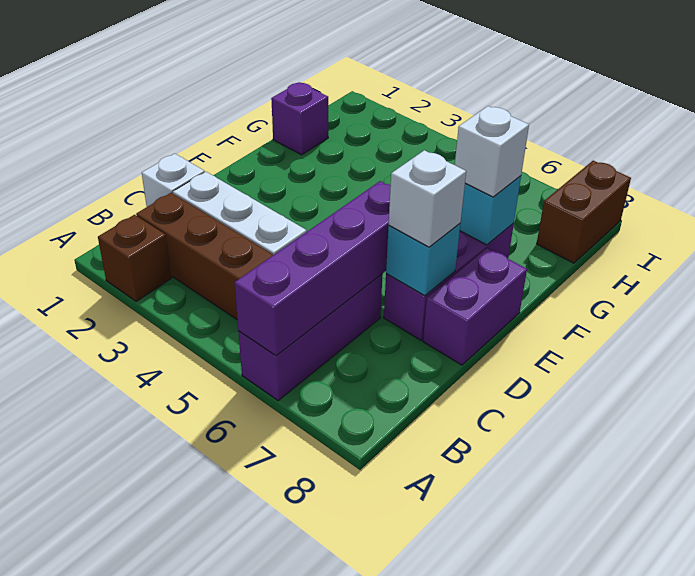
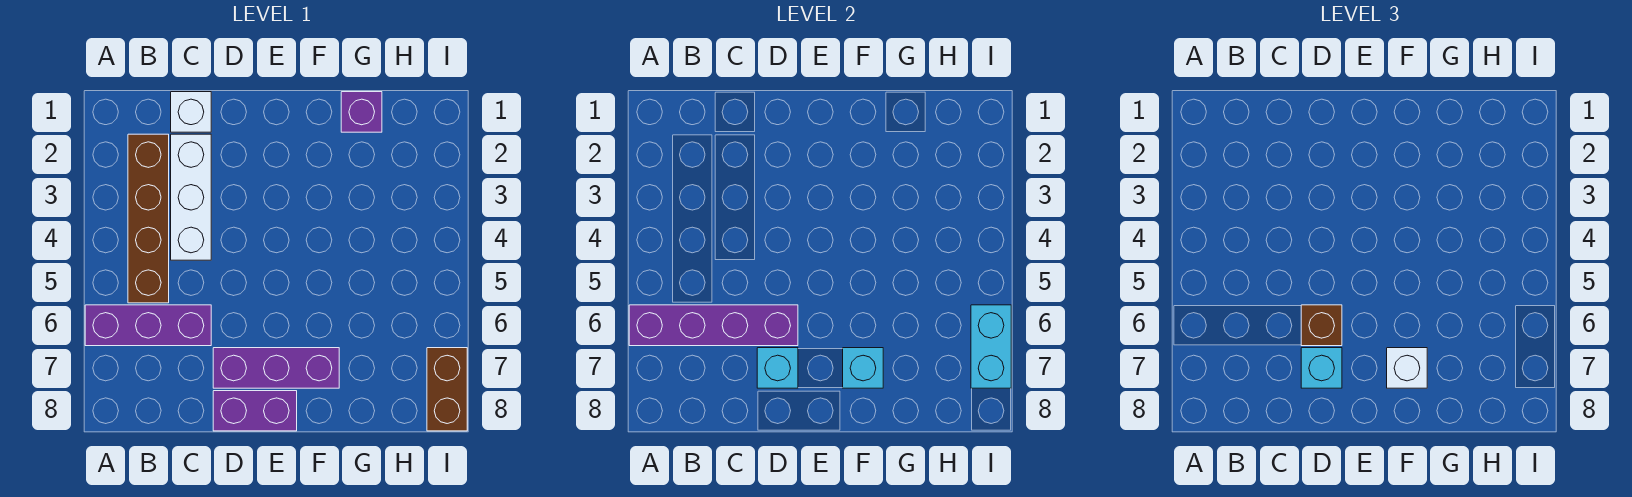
brown brick A2 level 1 -> brown brick D6 level 3
white brick D7 level 3 -> cyan brick D7 level 3
brown brick H8:I8 level 1 -> brown brick I7:I8 level 1
none -> cyan brick I6:I7 level 2

